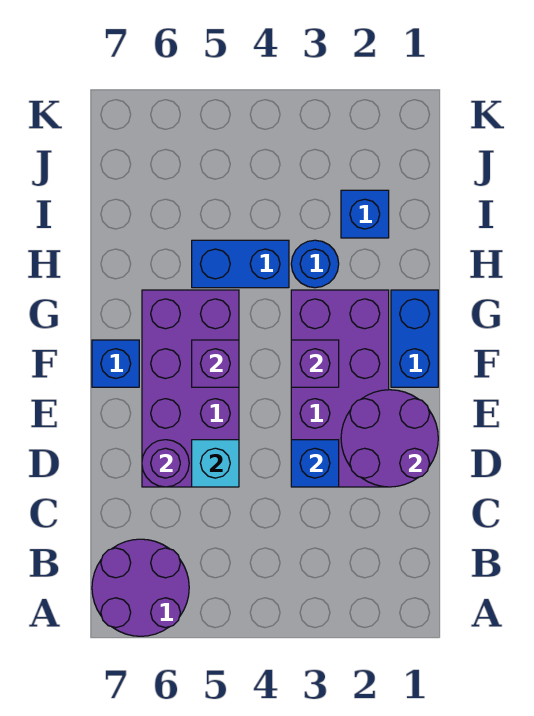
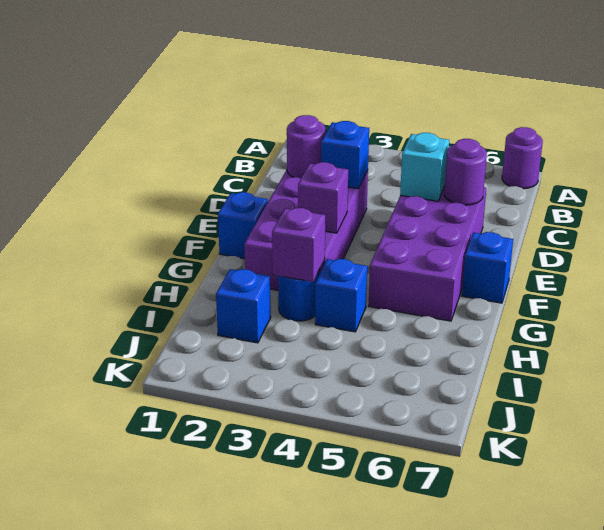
purple round brick A6:B7 level 1 -> purple round brick A7 level 1
purple round brick D1:E2 level 2 -> purple round brick D2 level 2
blue brick F1:G1 level 1 -> blue brick F1 level 1
purple brick F5 level 2 -> purple brick H3 level 2
blue brick H4:H5 level 1 -> blue brick H4 level 1

